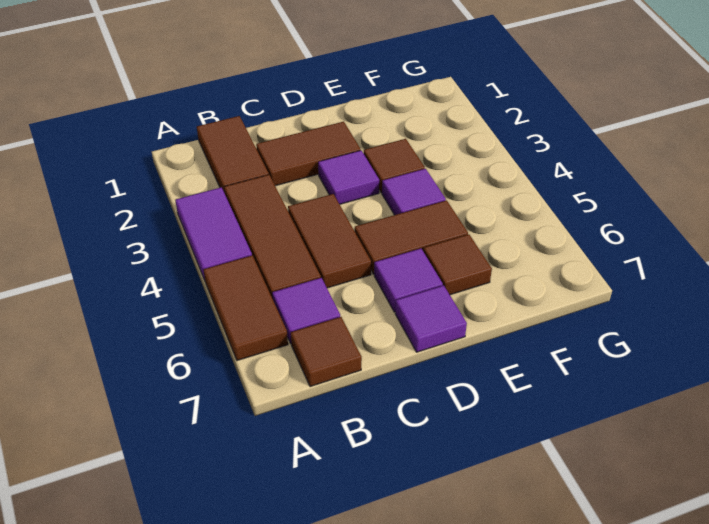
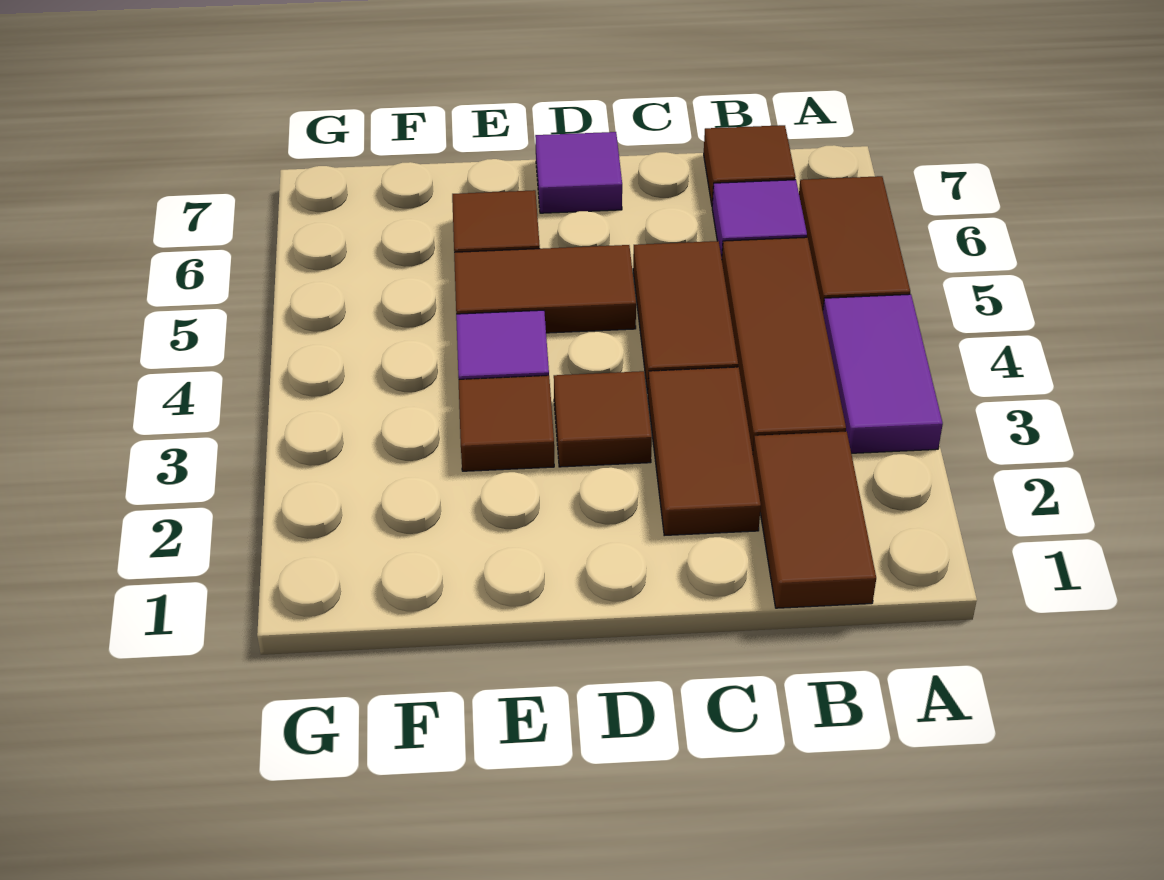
brown tile C2:D2 level 1 -> brown tile C2:C3 level 1
purple tile D3 level 1 -> brown tile D3 level 1
purple tile D6 level 1 -> none

